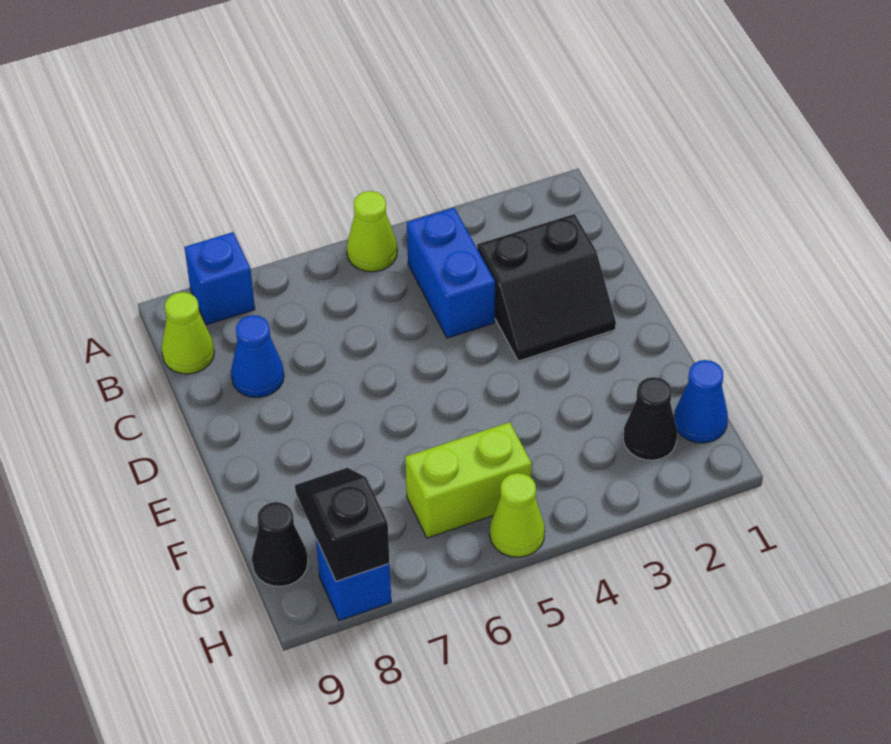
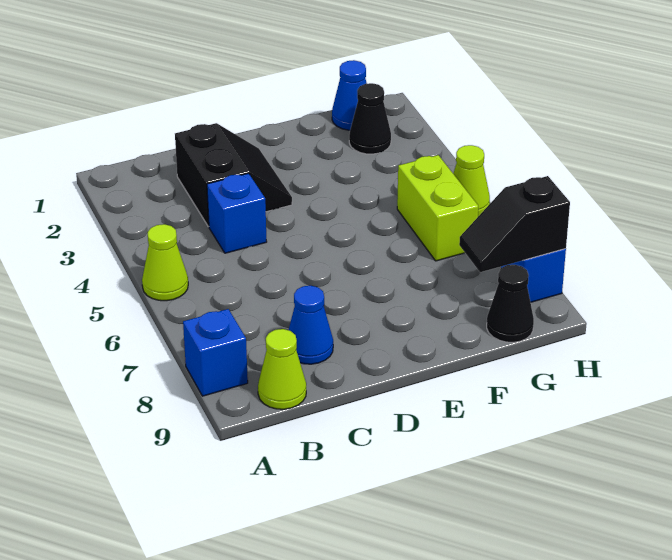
blue brick B4:C4 level 1 -> blue brick C4 level 1

